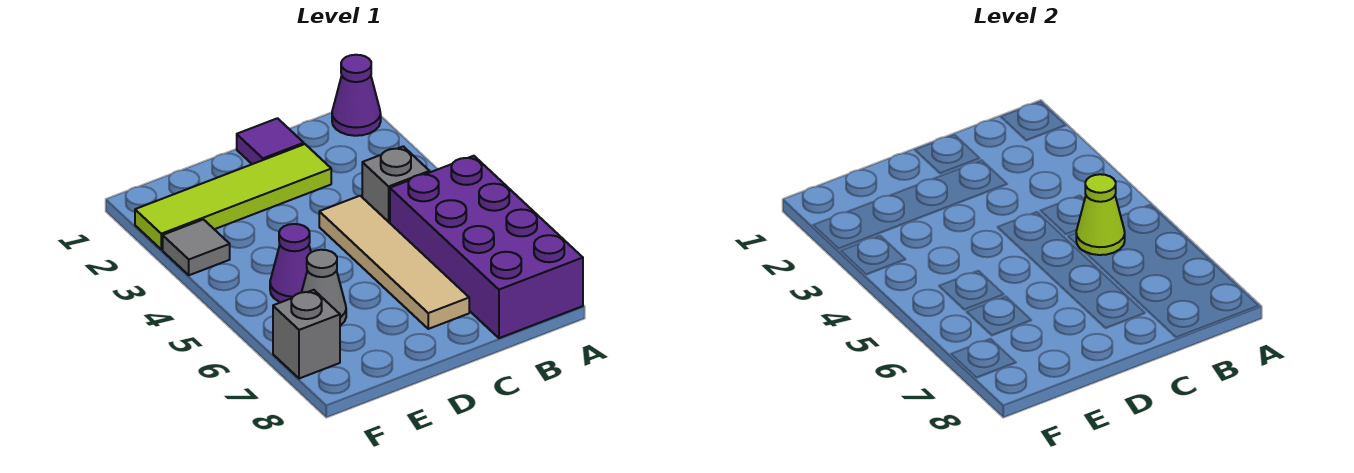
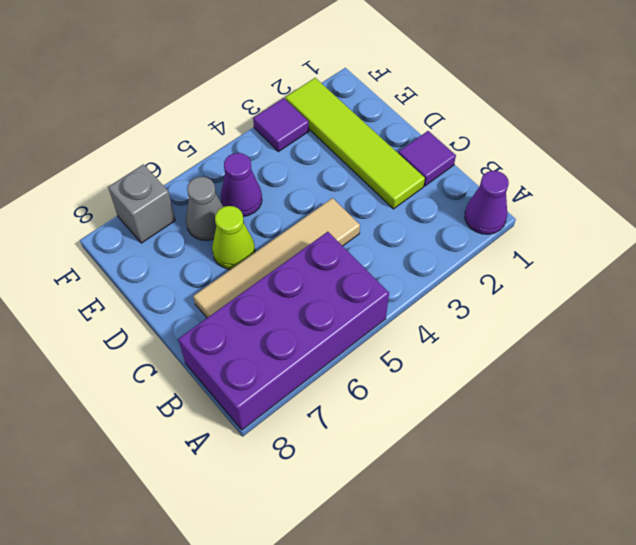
grey brick B4 level 1 -> none
lime cone B5 level 2 -> lime cone D6 level 1
grey tile F3 level 1 -> purple tile F3 level 1

